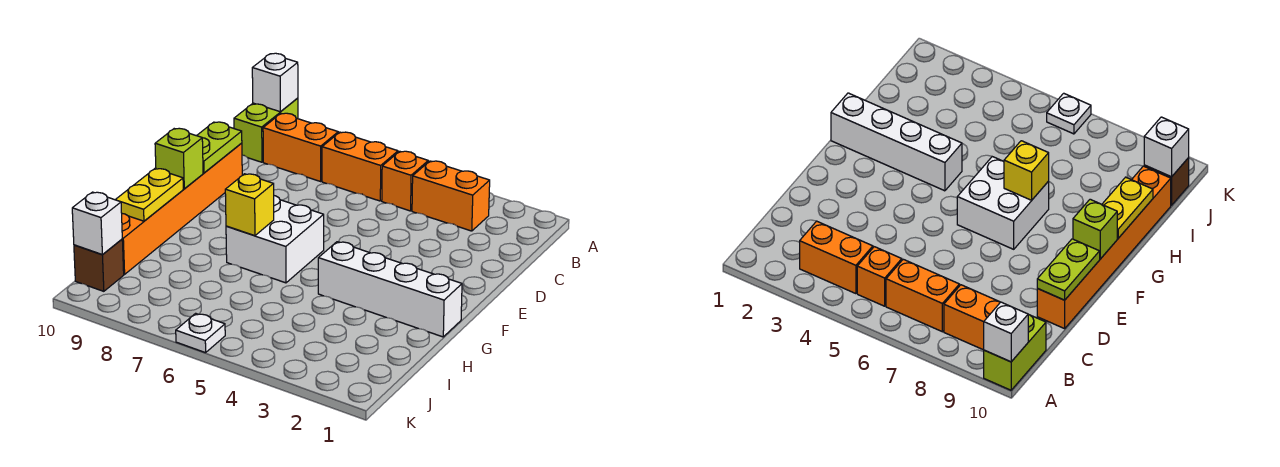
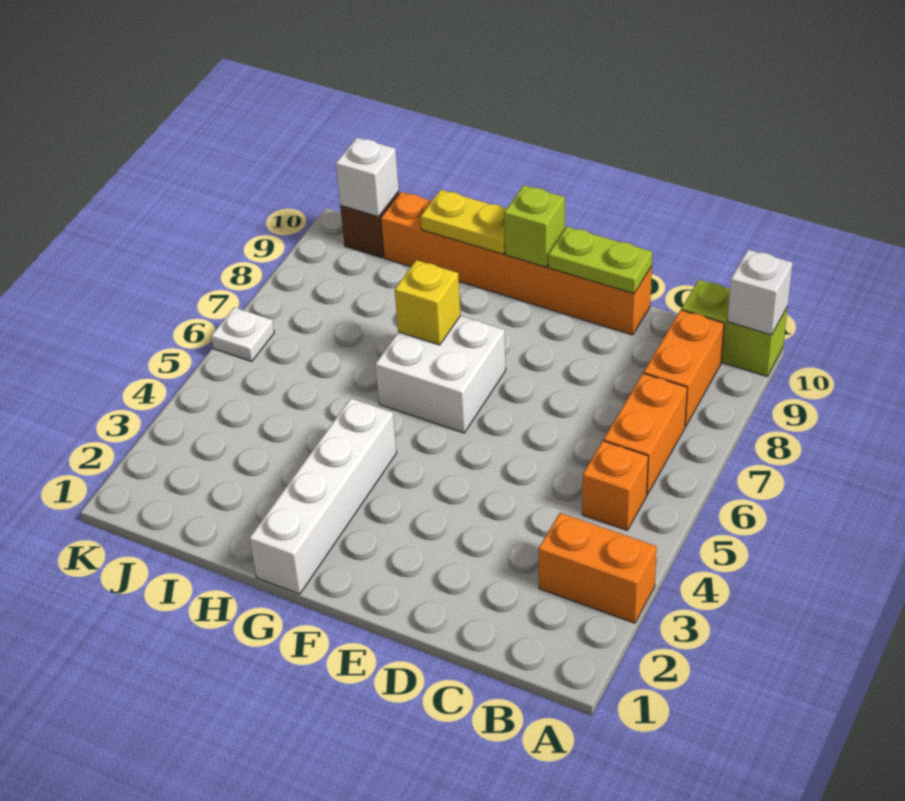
orange brick B3:B4 level 1 -> orange brick A3:B3 level 1

